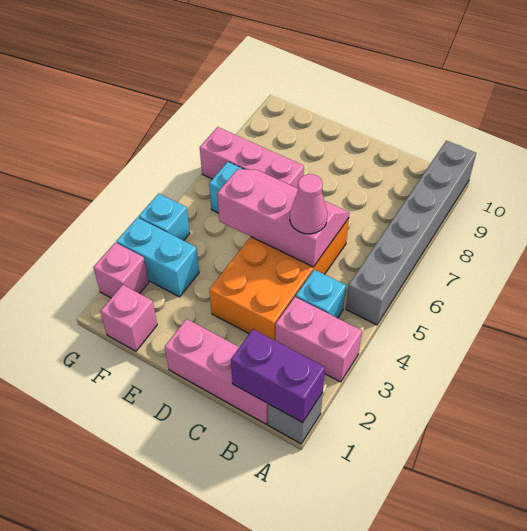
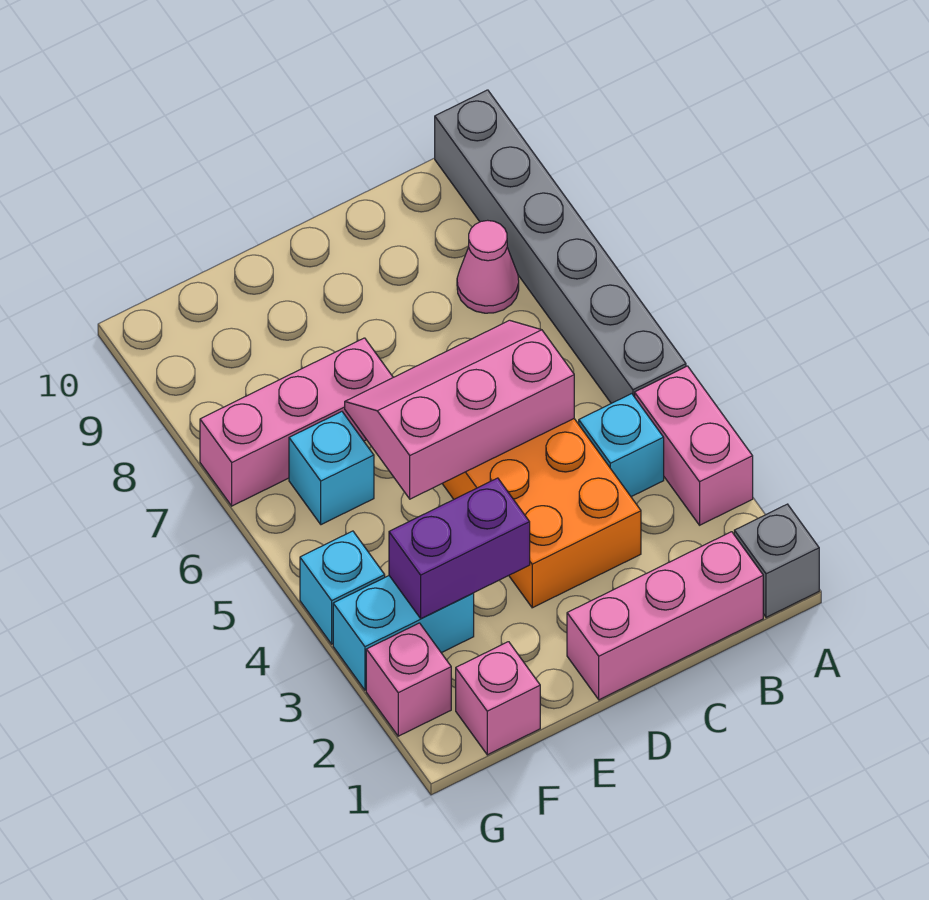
purple brick A1:B1 level 2 -> purple brick E3:F3 level 2
pink brick A3:B3 level 1 -> pink brick A3:A4 level 1
pink cone C5 level 3 -> pink cone B8 level 1

